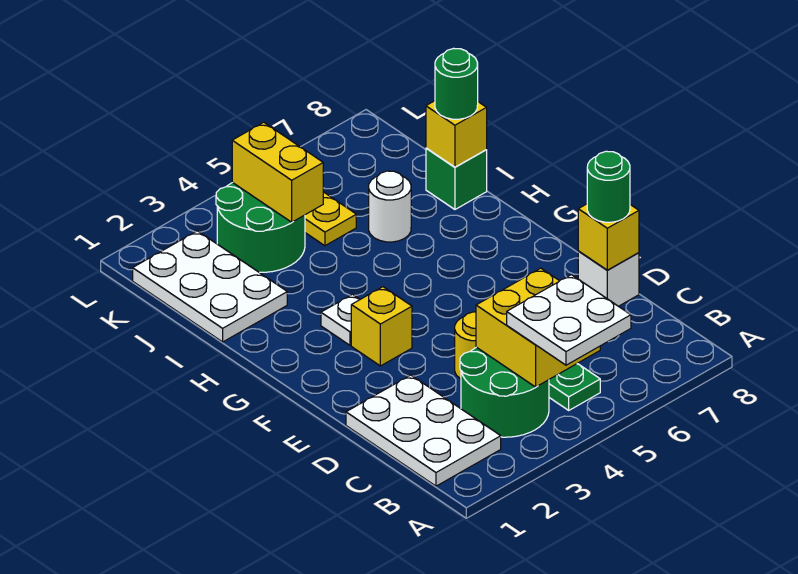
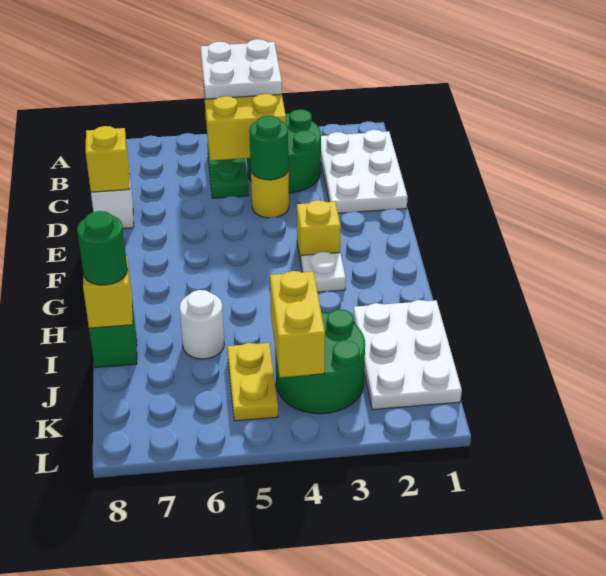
green round brick D8 level 3 -> green round brick D4 level 2

